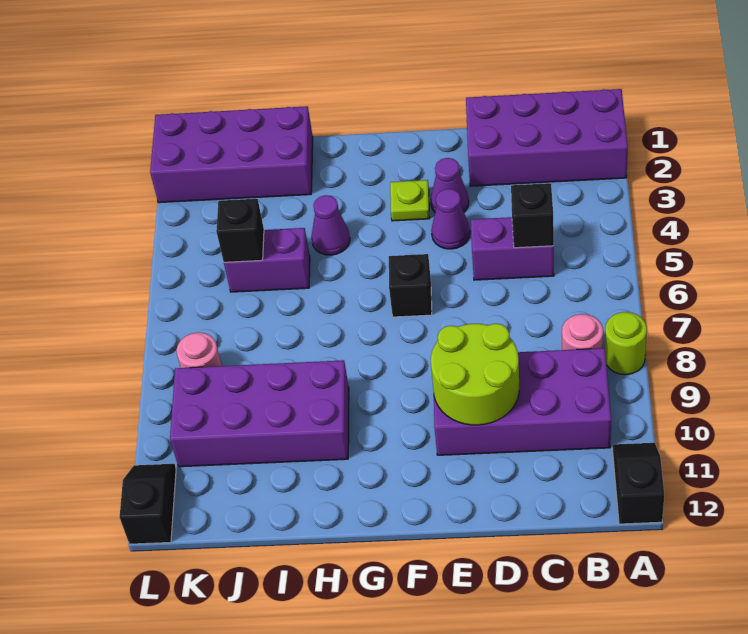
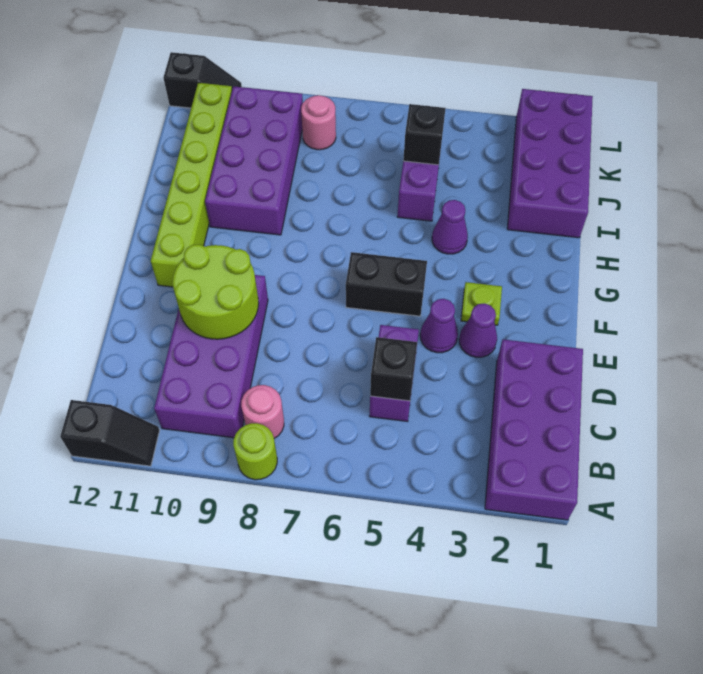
black brick F6 level 1 -> black brick F5:F6 level 1
none -> lime brick F11:K11 level 1

